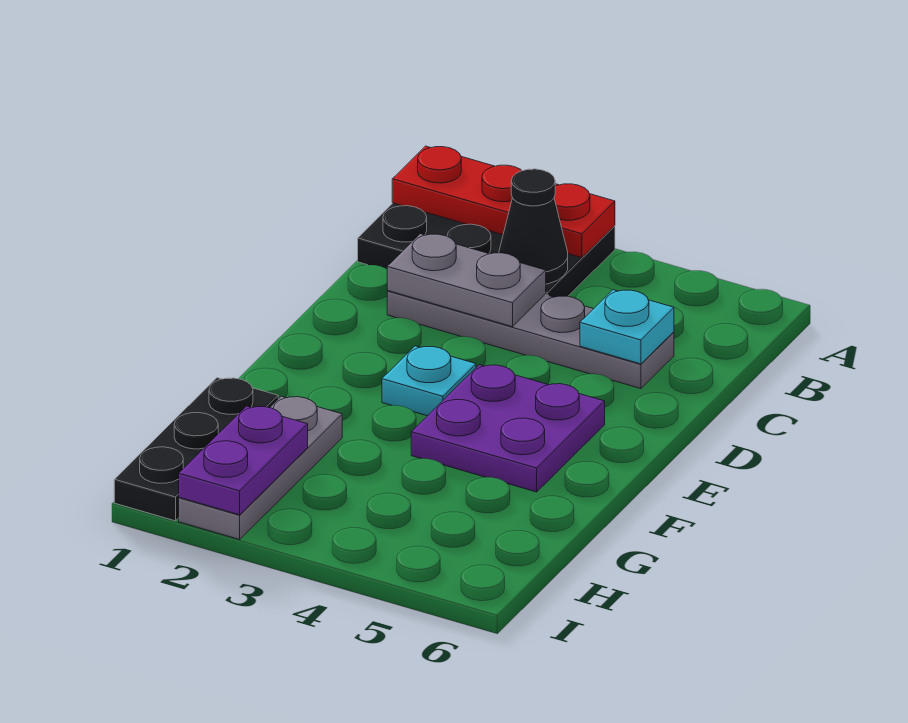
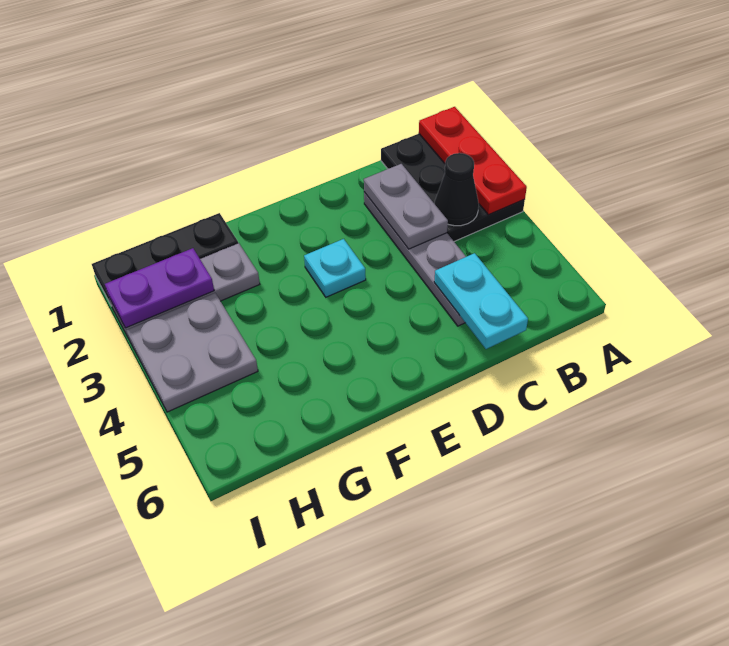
cyan plate C5 level 2 -> cyan plate C5:C6 level 2
purple plate E4:F5 level 1 -> none
none -> grey plate H3:I4 level 1

